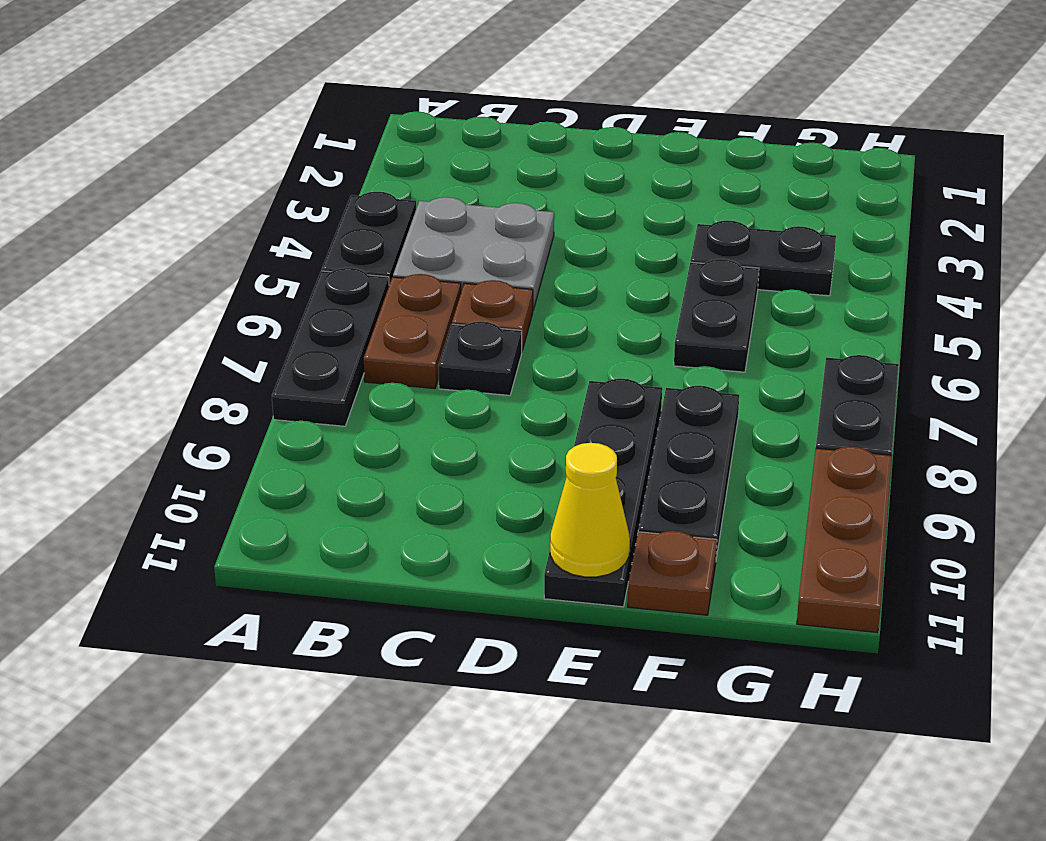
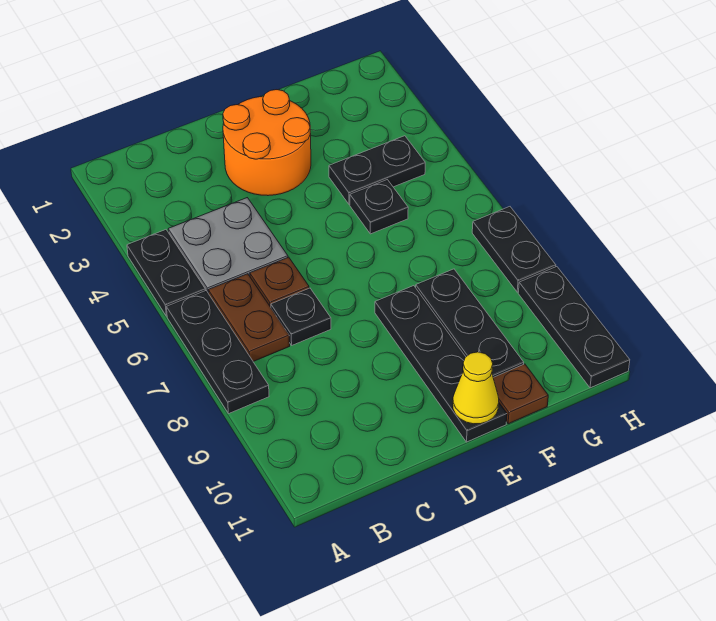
none -> orange round brick D2:E3 level 1
black plate F5:F6 level 1 -> black plate F5 level 1
brown plate H9:H11 level 1 -> black plate H9:H11 level 1

